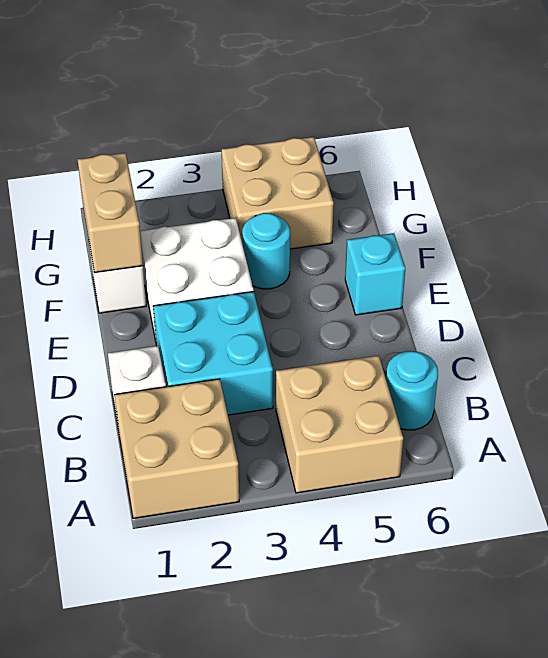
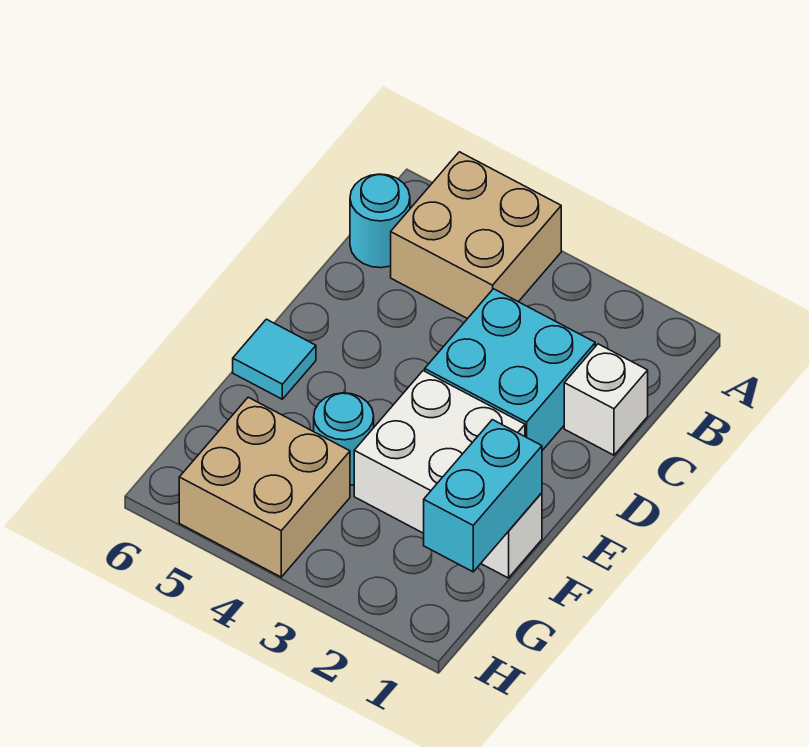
tan brick A1:B2 level 1 -> none
cyan brick E6 level 1 -> cyan tile E6 level 1
tan brick F1:G1 level 2 -> cyan brick F1:G1 level 2

